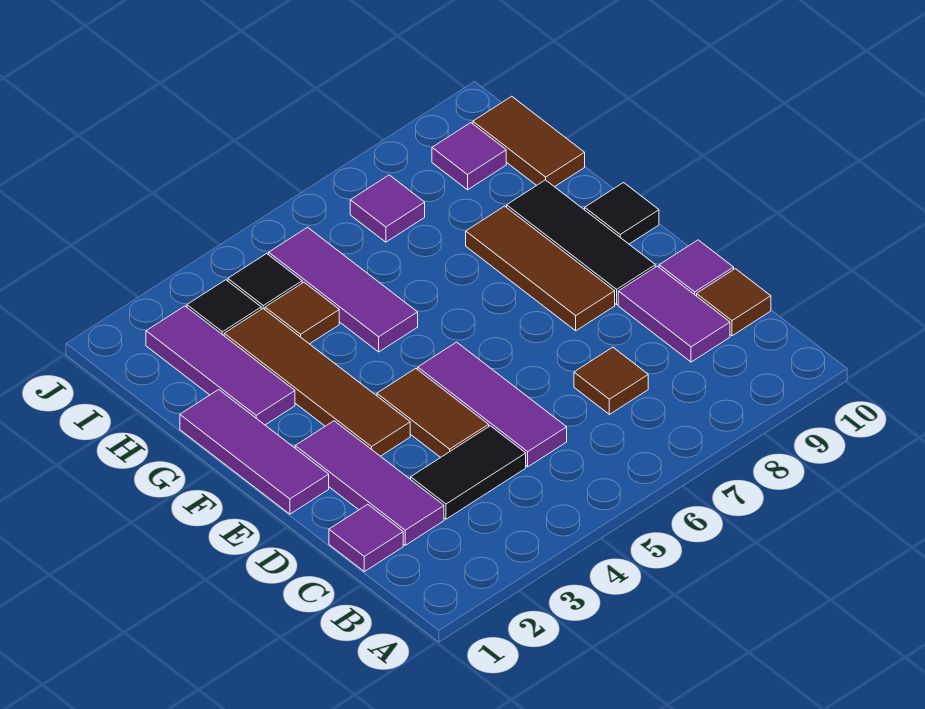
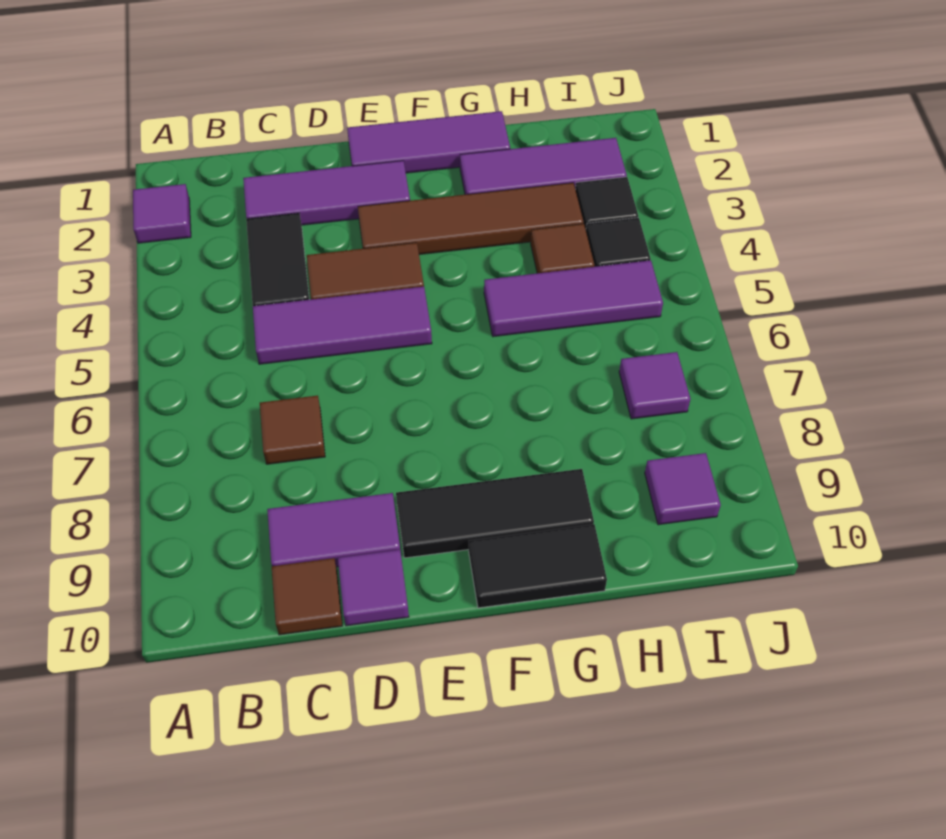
purple tile C1 level 1 -> purple tile A2 level 1
brown tile E8:G8 level 1 -> none
black tile F10 level 1 -> black tile F10:G10 level 1
brown tile H10:I10 level 1 -> none

